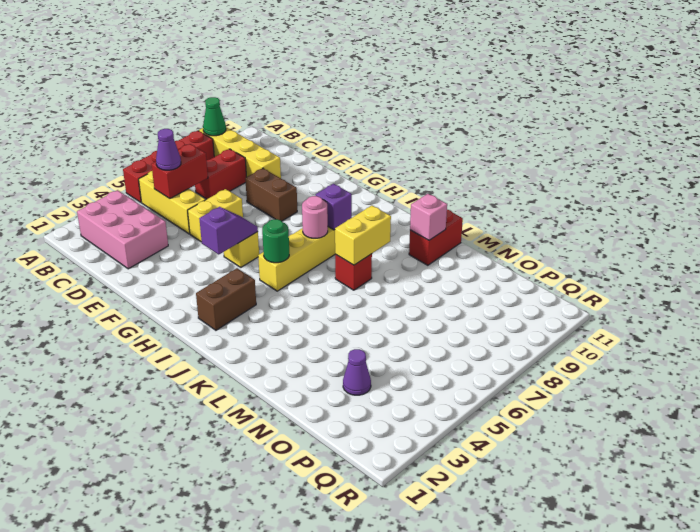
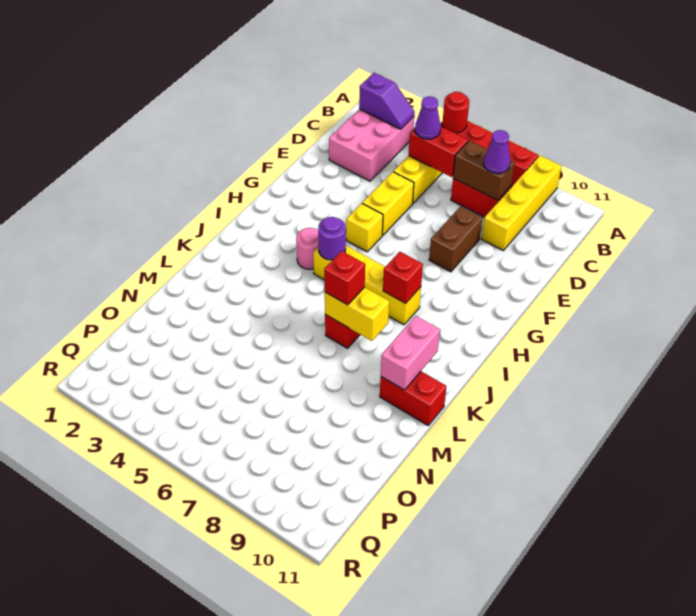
none -> red round brick A5 level 2
green cone A9 level 2 -> none
yellow brick E5:E6 level 1 -> yellow brick E5:F5 level 1
purple slope G4:G5 level 2 top 4 -> purple slope B2:B3 level 2 top 2
brown brick I2:I3 level 1 -> brown brick C7:C8 level 2
green round brick I5 level 2 -> purple round brick I5 level 2
pink round brick I7 level 2 -> pink round brick I4 level 1
purple brick I8 level 2 -> red brick I8 level 2
none -> red brick K7 level 3
pink brick L10 level 2 -> pink brick K10:L10 level 2
purple cone O3 level 1 -> purple cone C8 level 3

